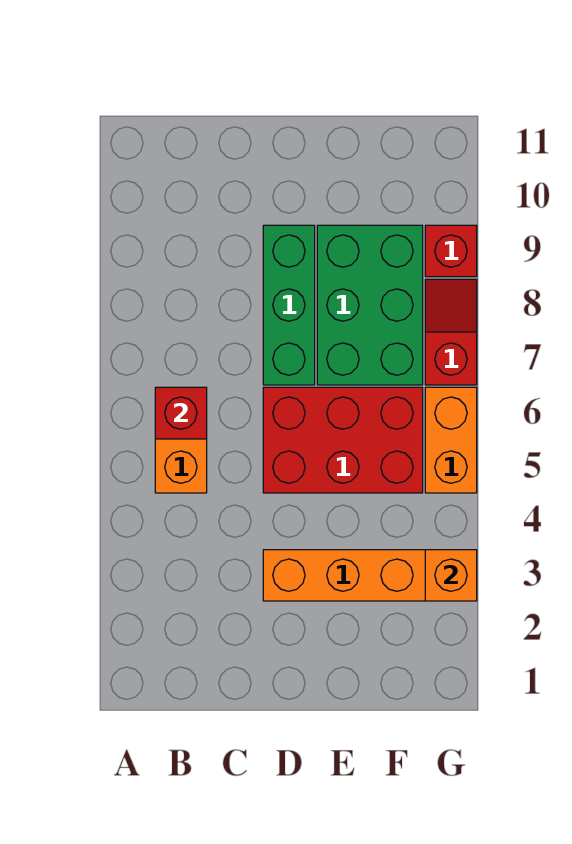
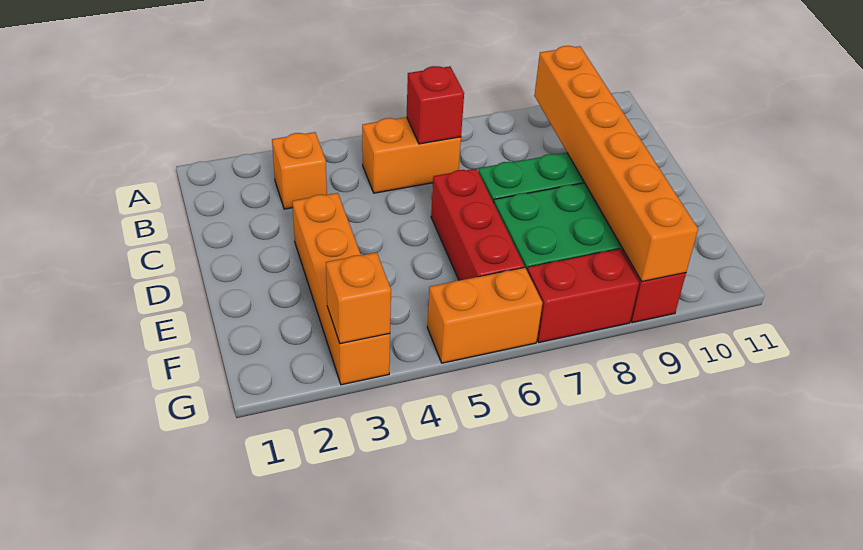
none -> orange brick B3 level 1
none -> orange brick B9:G9 level 2
red brick D5:F6 level 1 -> red brick D6:F6 level 1
red slope G7:G8 level 1 top 7 -> red brick G7:G8 level 1

